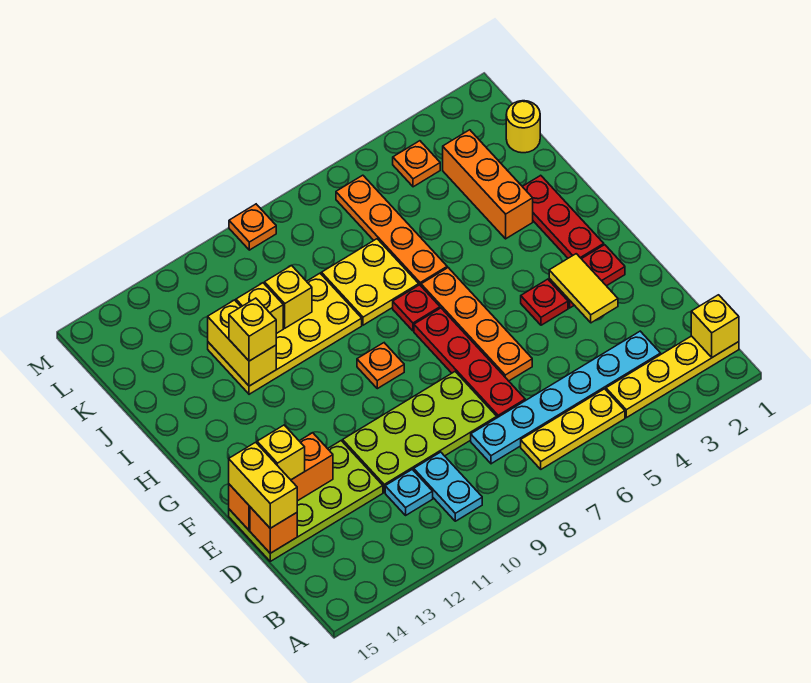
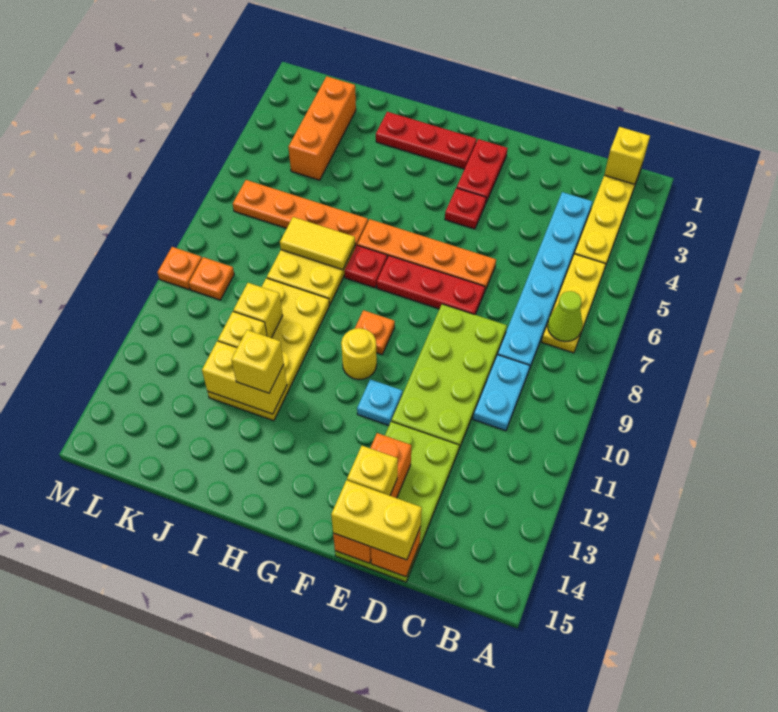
none -> lime cone B7 level 2
cyan plate B10:C10 level 1 -> cyan plate C9:C10 level 1
cyan plate C11 level 1 -> cyan plate F11 level 1
red plate D7:G7 level 1 -> red plate E7:G7 level 1
yellow tile E3:F3 level 2 -> yellow tile I7:J7 level 2
orange brick I3:K3 level 1 -> orange brick K2:K4 level 1
yellow round brick K1 level 1 -> yellow round brick G10 level 1
orange plate L4 level 1 -> orange plate L9 level 1

